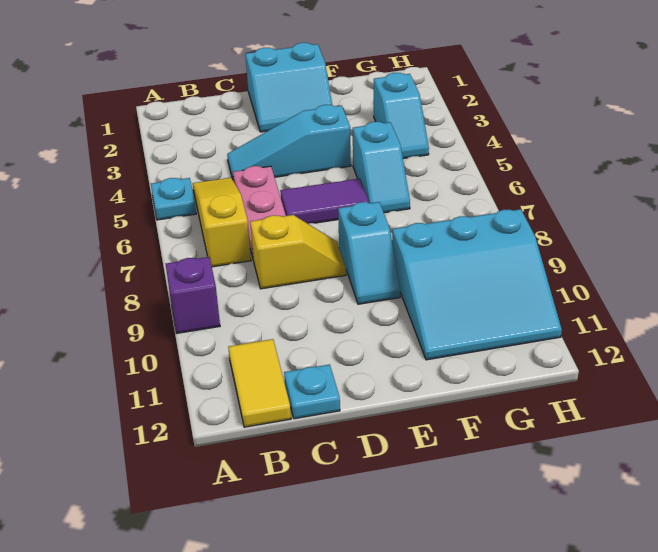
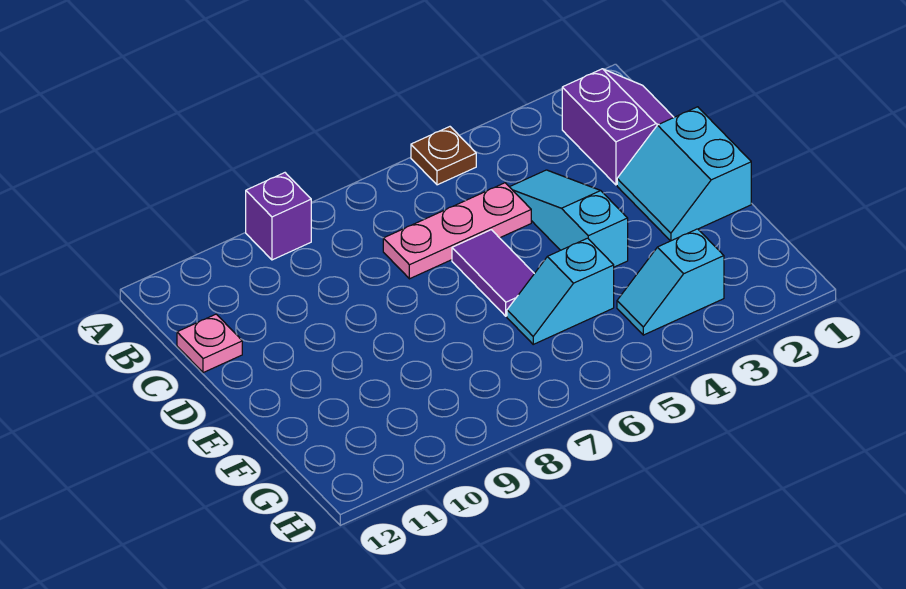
cyan plate A5 level 1 -> brown plate A5 level 1
none -> purple slope B1:C2 level 1 top 2
yellow slope B5:B7 level 1 top 7 -> none
yellow tile B11:B12 level 1 -> none
yellow slope C8:D8 level 1 top C -> none
cyan plate C12 level 1 -> pink plate C12 level 1
cyan slope E8:E9 level 1 top 8 -> none
cyan slope F9:H11 level 1 top 9 -> none

